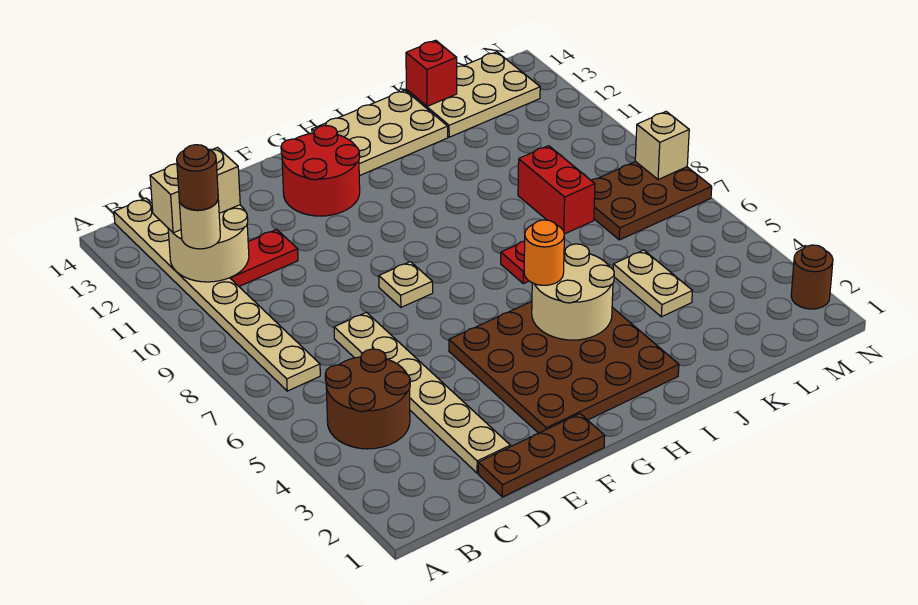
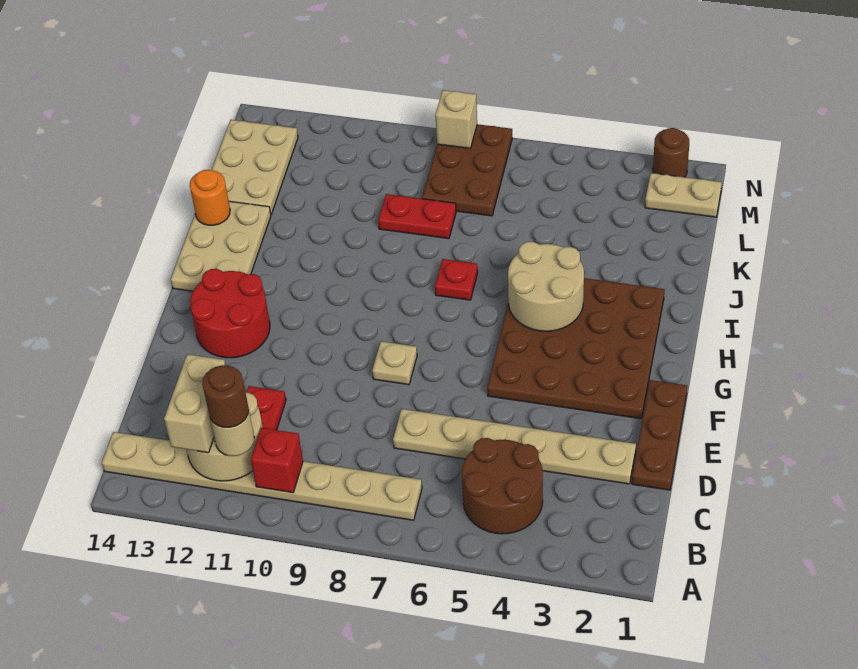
orange round brick H5 level 3 -> orange round brick J14 level 2
tan plate K4:K5 level 1 -> tan plate M1:M2 level 1
red brick K8:K9 level 1 -> red plate K8:K9 level 1
red brick K14 level 2 -> red brick B10 level 2

